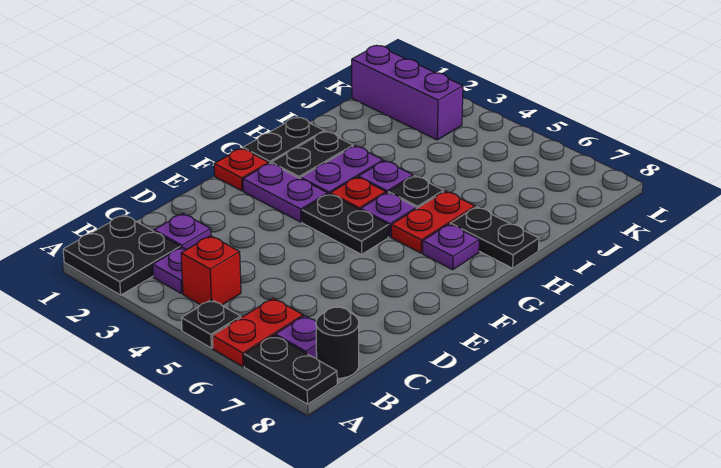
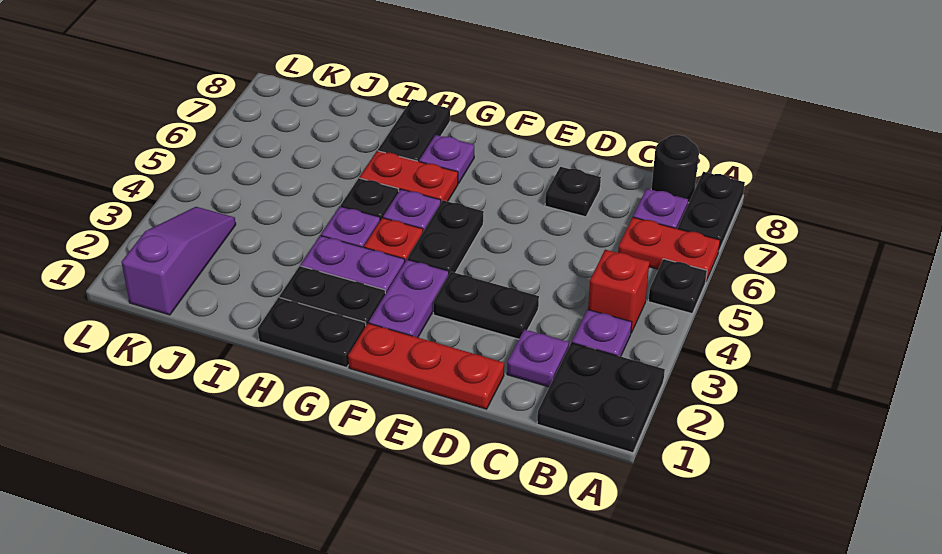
none -> black plate D3:E3 level 1
none -> black plate D7 level 1
red plate F1 level 1 -> red plate D1:F1 level 1
purple brick K1:K3 level 1 -> purple slope K1:K3 level 1 top 1

